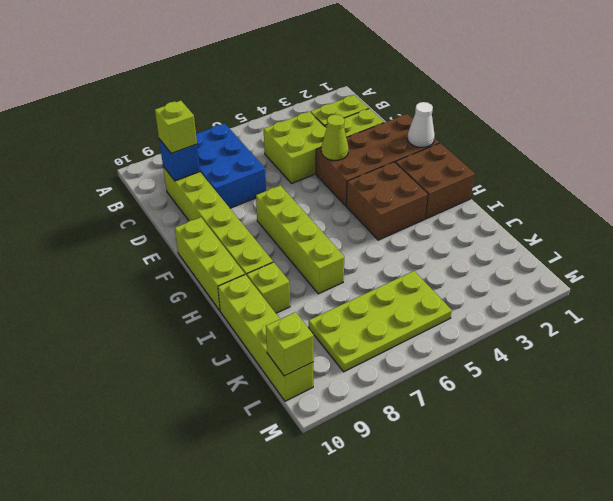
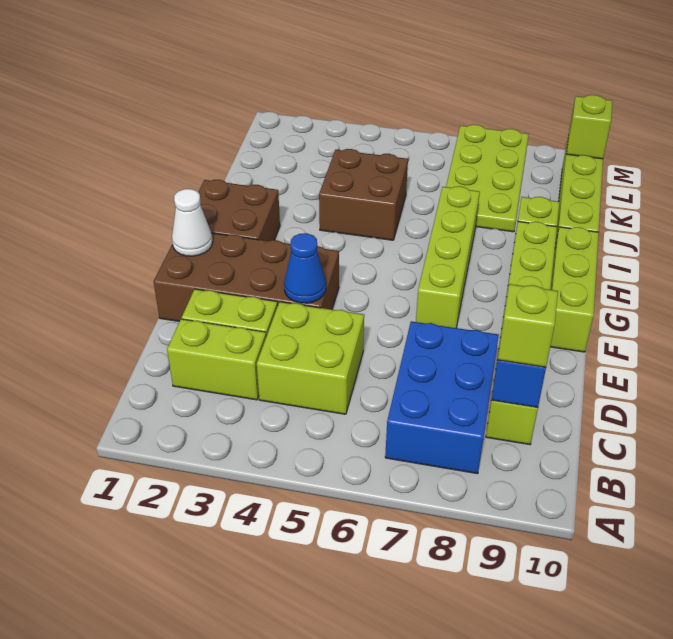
lime cone E4 level 2 -> blue cone E4 level 2
brown brick G3:H4 level 1 -> brown brick I4:J5 level 1
lime plate K5:L8 level 1 -> lime plate J7:M8 level 1

